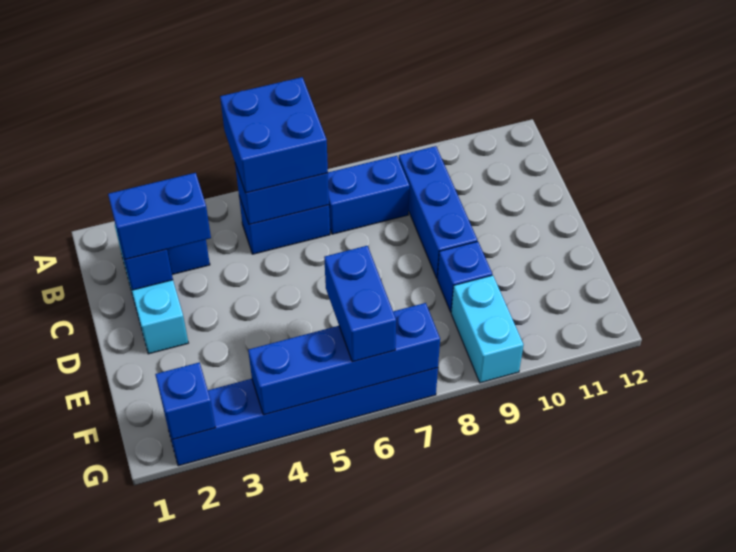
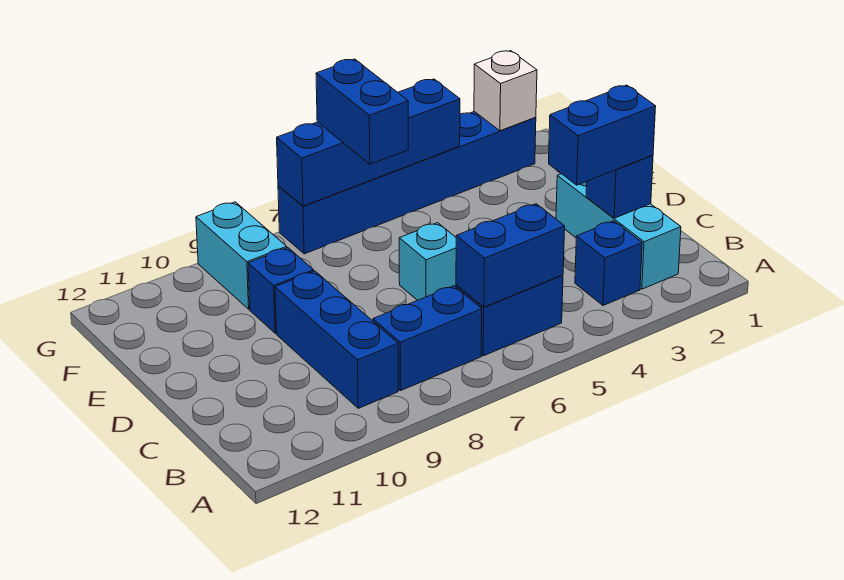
blue brick A5:B6 level 3 -> none
none -> cyan brick D6 level 1
blue brick G2 level 2 -> white brick G2 level 2

